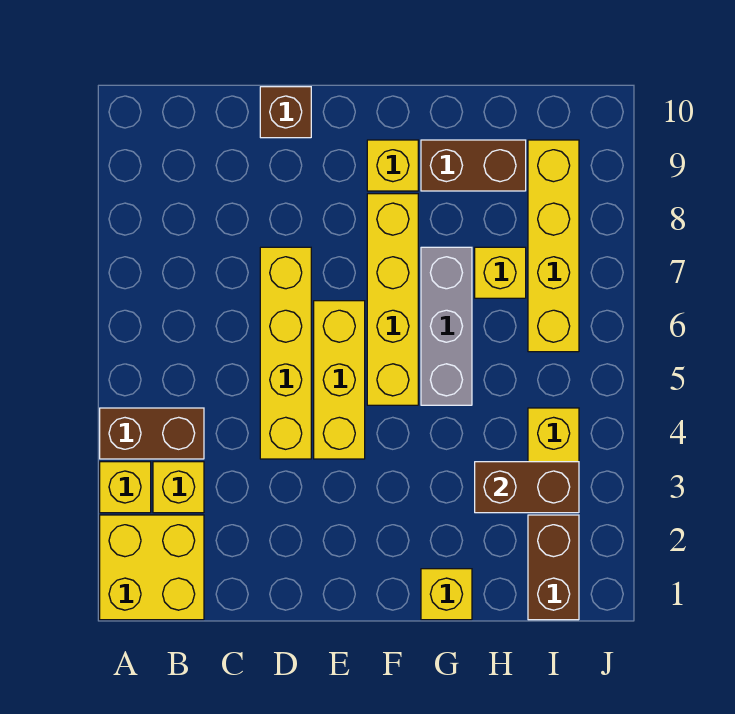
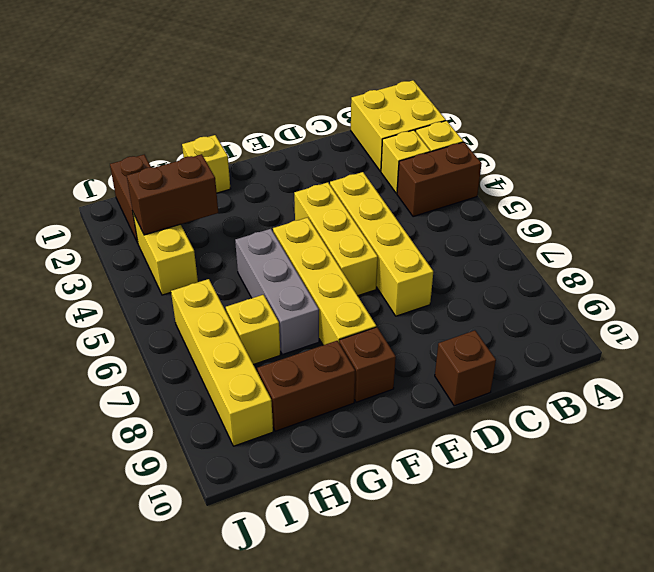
yellow brick F9 level 1 -> brown brick F9 level 1

